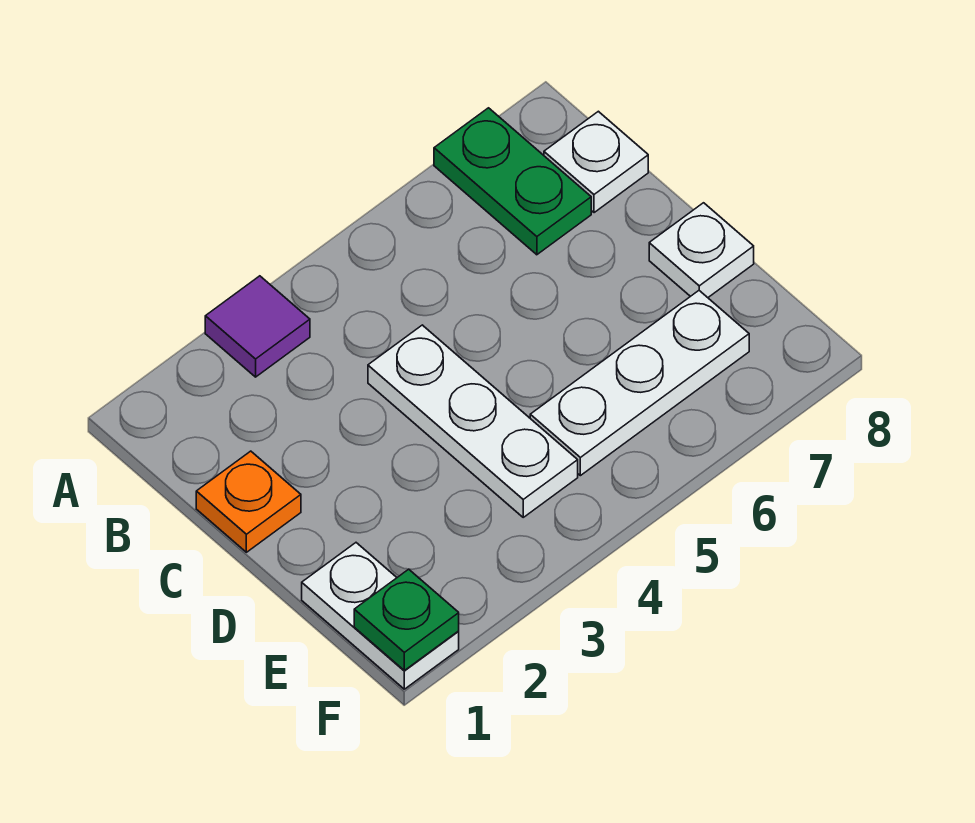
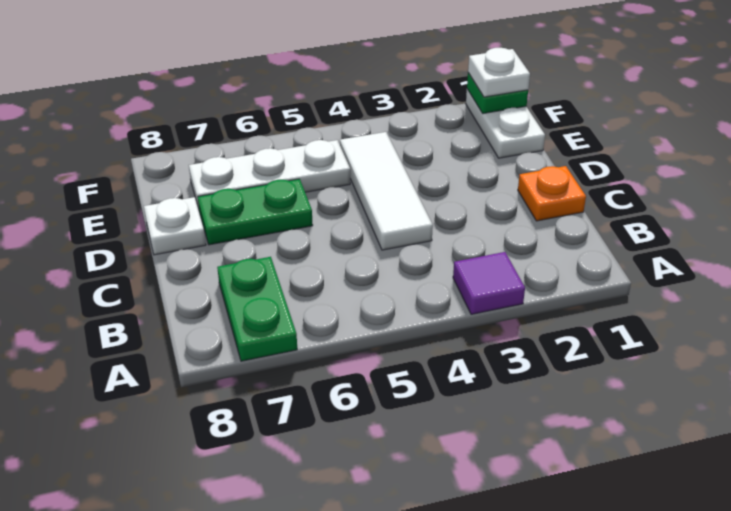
white plate B8 level 1 -> white plate F1 level 3
white plate C4:E4 level 1 -> white tile C4:E4 level 1
none -> green plate D6:D7 level 1

